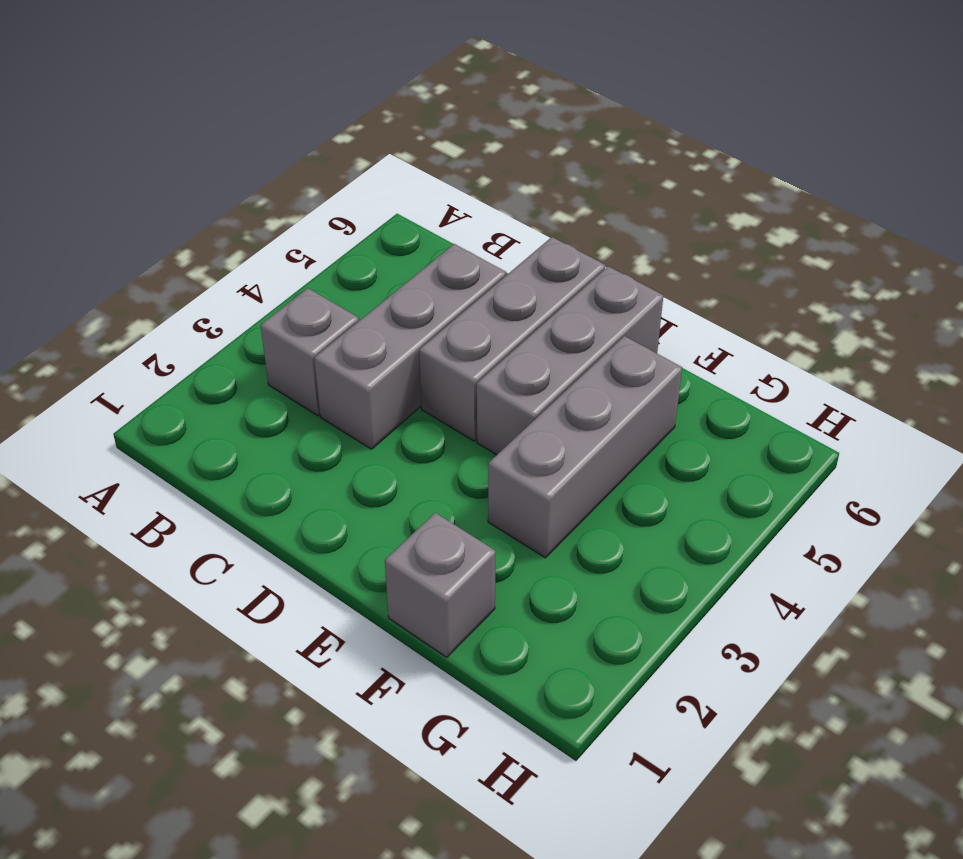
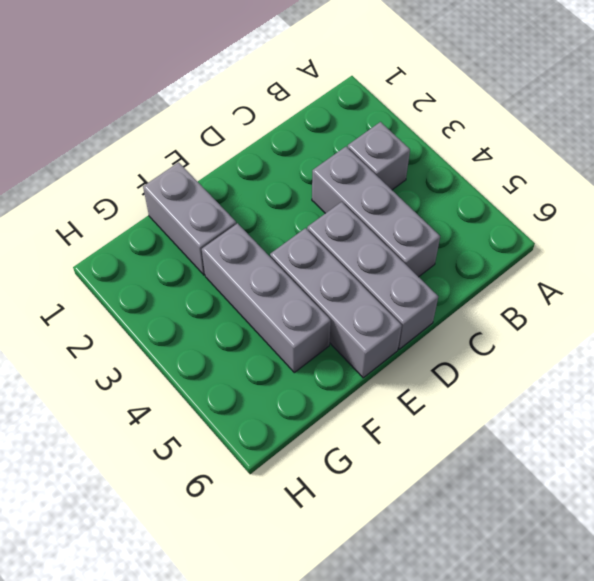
grey brick F1 level 1 -> grey brick F1:F2 level 1

